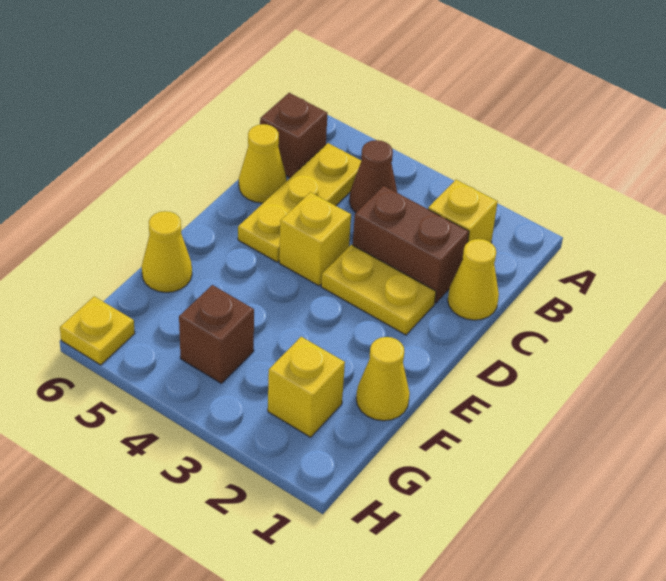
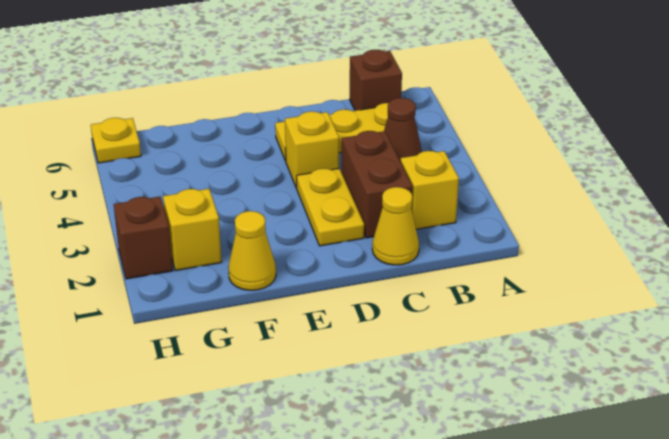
yellow cone C6 level 1 -> none
yellow cone F6 level 1 -> none
brown brick G4 level 1 -> brown brick H2 level 1

